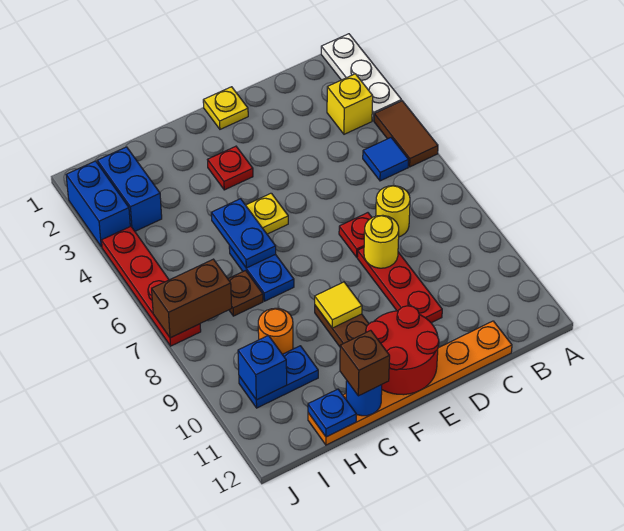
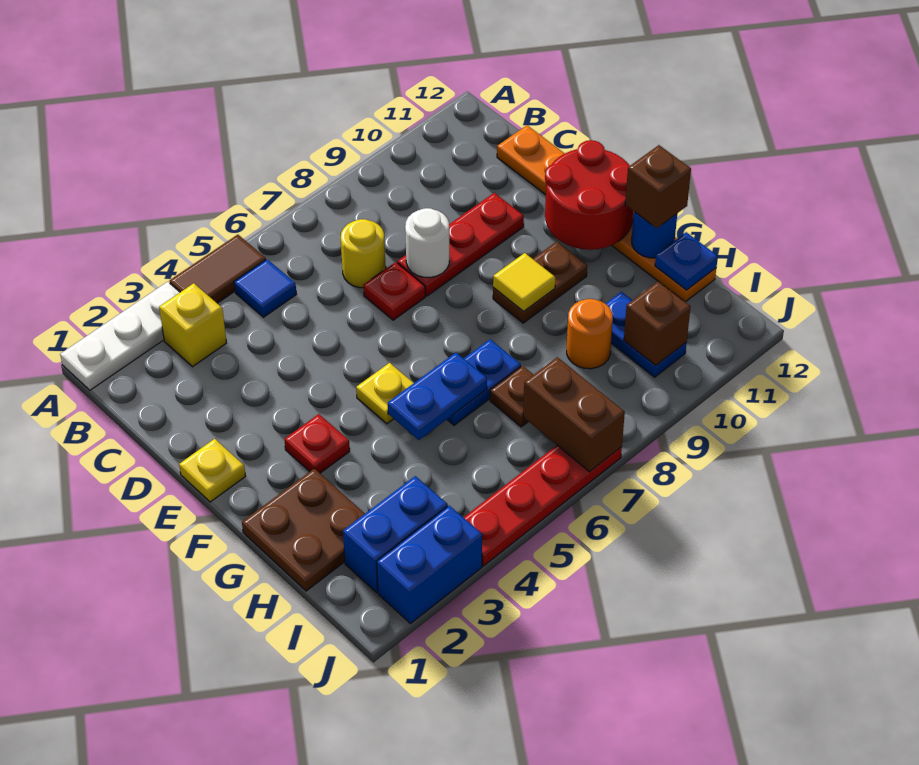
yellow round brick D8 level 2 -> white round brick D8 level 2
none -> brown plate G1:H2 level 1
blue brick I10 level 2 -> brown brick I10 level 2

